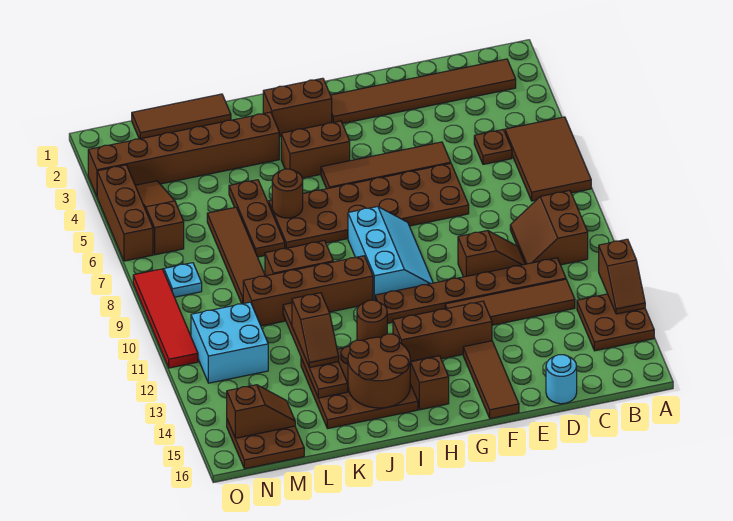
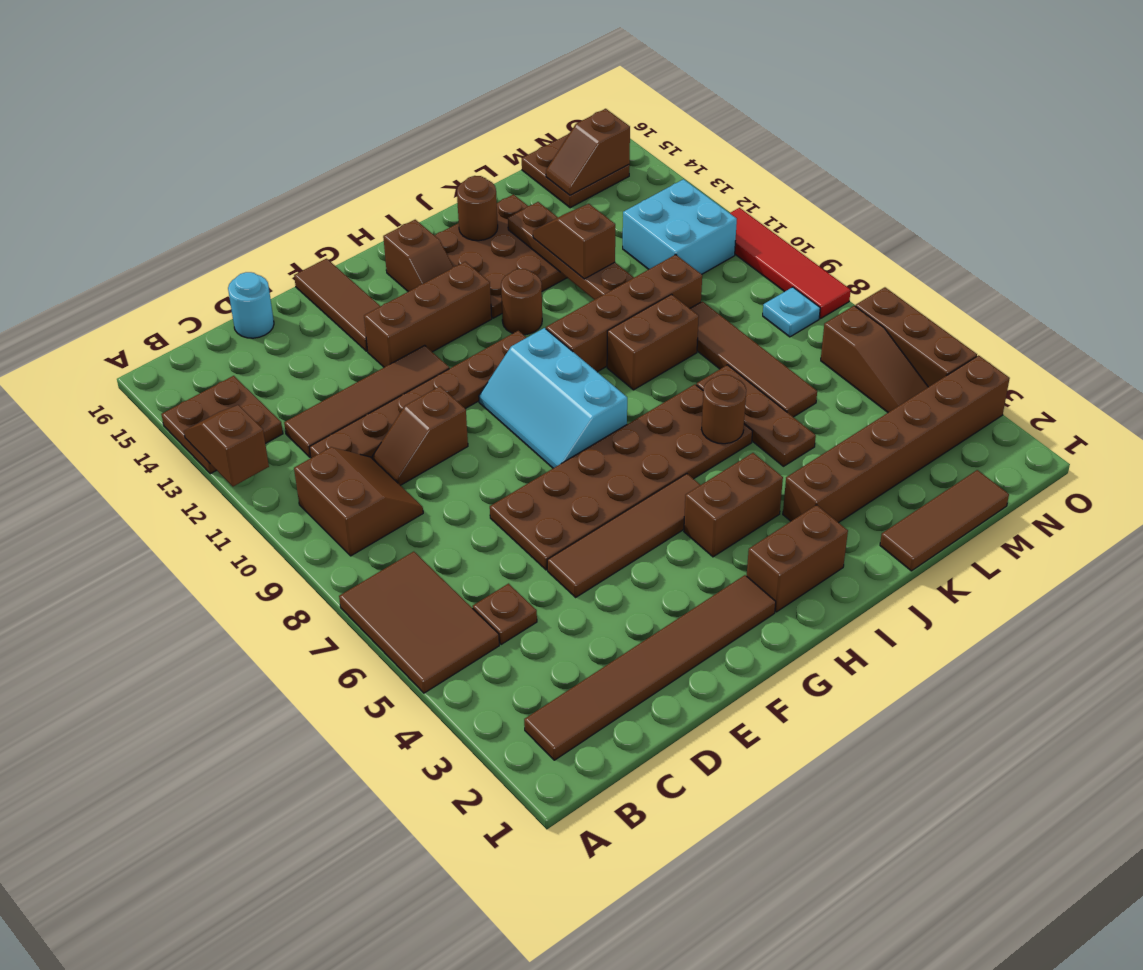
brown round brick I14:J15 level 2 -> brown round brick J15 level 2

